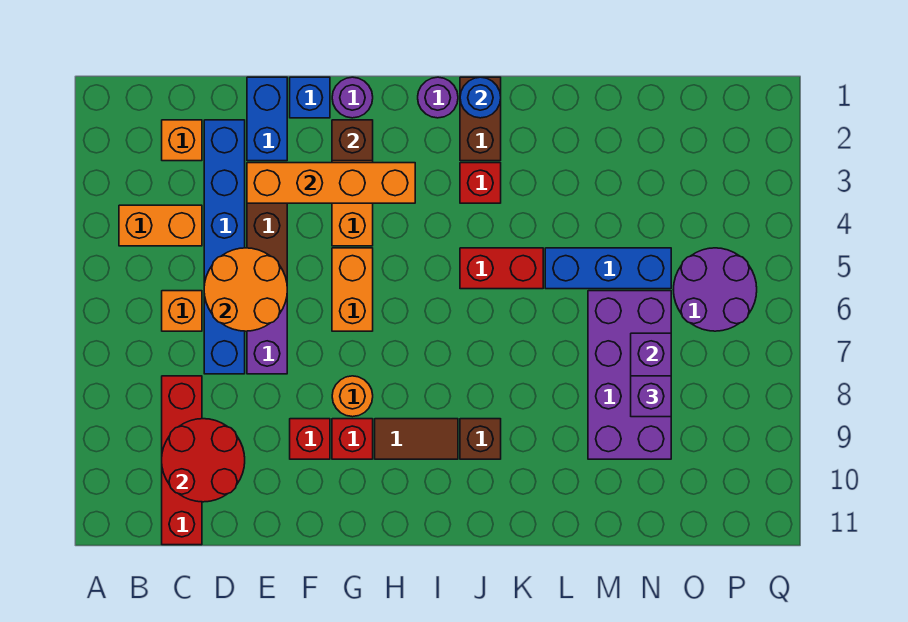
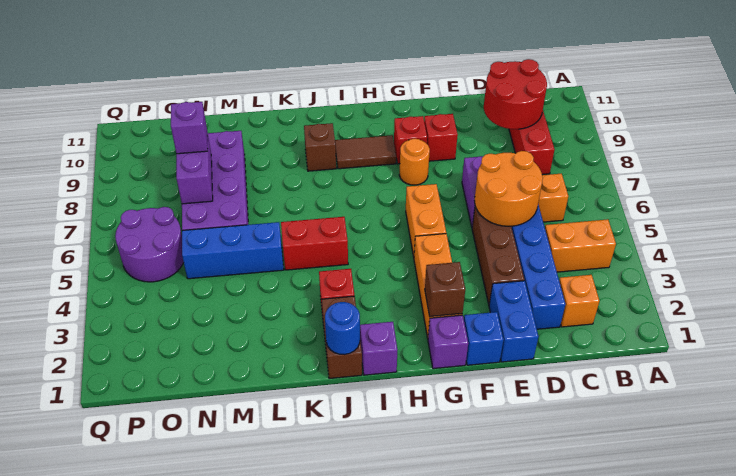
orange brick E3:H3 level 2 -> none
purple round brick G1 level 1 -> purple brick G1 level 1
purple round brick I1 level 1 -> purple brick I1 level 1

